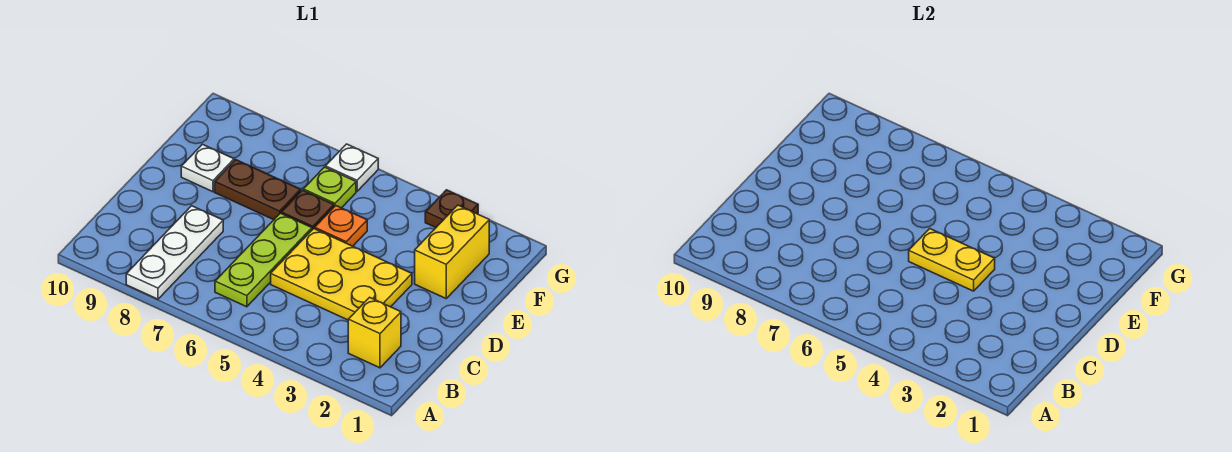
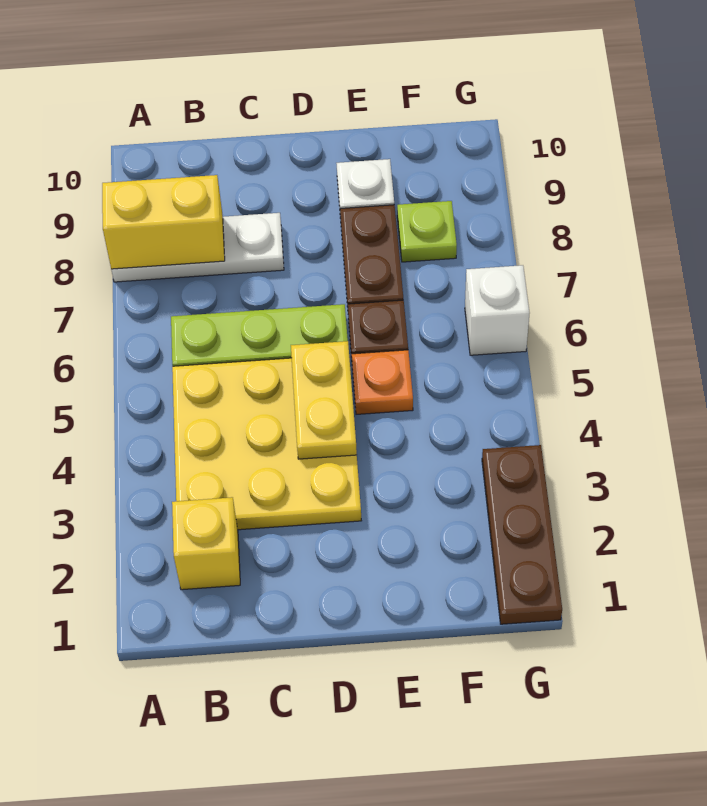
yellow plate C3:D5 level 1 -> yellow plate B3:D5 level 1
yellow brick E2:F2 level 1 -> yellow brick A8:B8 level 2
lime plate F6 level 1 -> lime plate F8 level 1
brown plate G3 level 1 -> brown plate G1:G3 level 1
white plate G6 level 1 -> white brick G6 level 1

